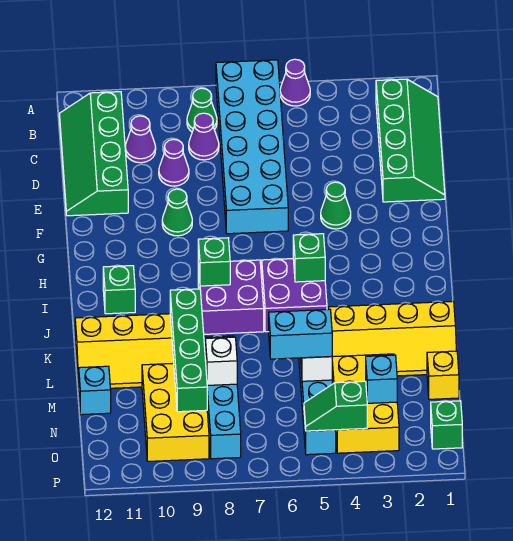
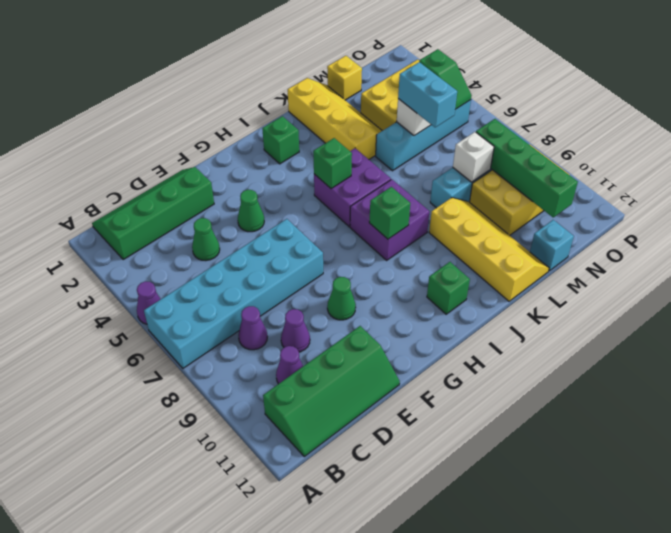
green cone B8 level 1 -> green cone D4 level 1
green brick K9:N9 level 2 -> green brick N8:N11 level 2
cyan brick N3 level 2 -> none
green brick O1 level 1 -> green brick I2 level 1

